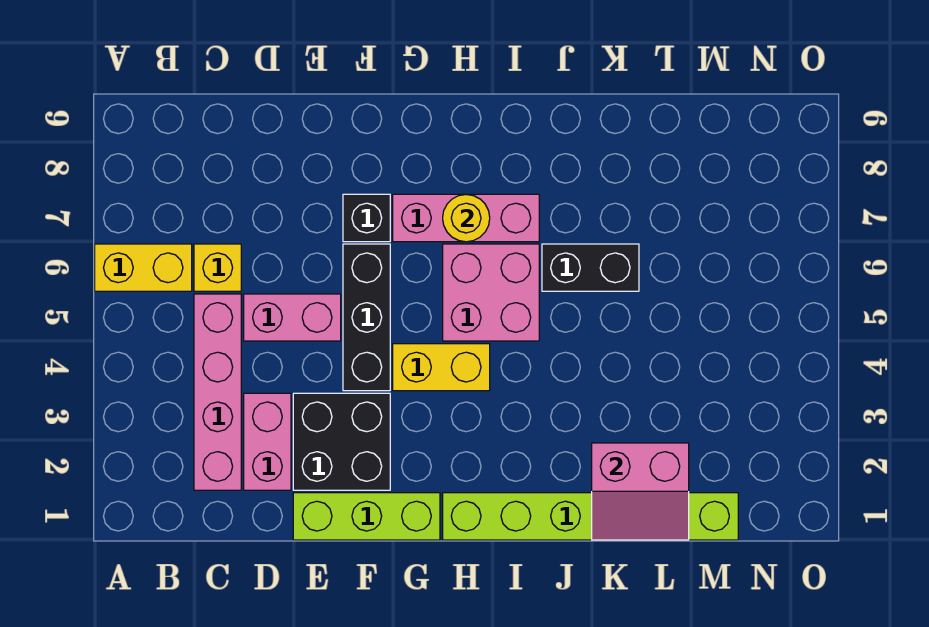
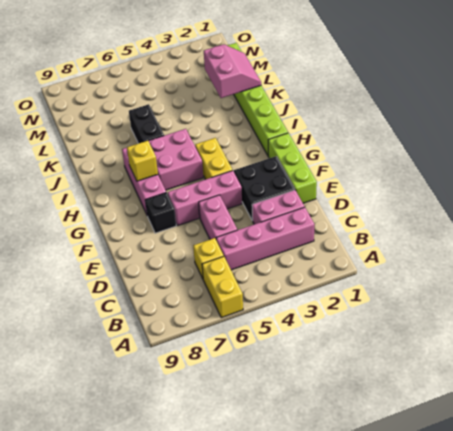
black brick F4:F6 level 1 -> pink brick F4:F6 level 1
yellow round brick H7 level 2 -> yellow brick H7 level 2

